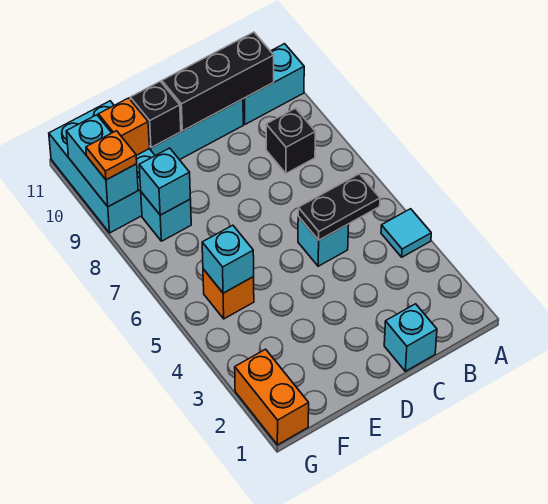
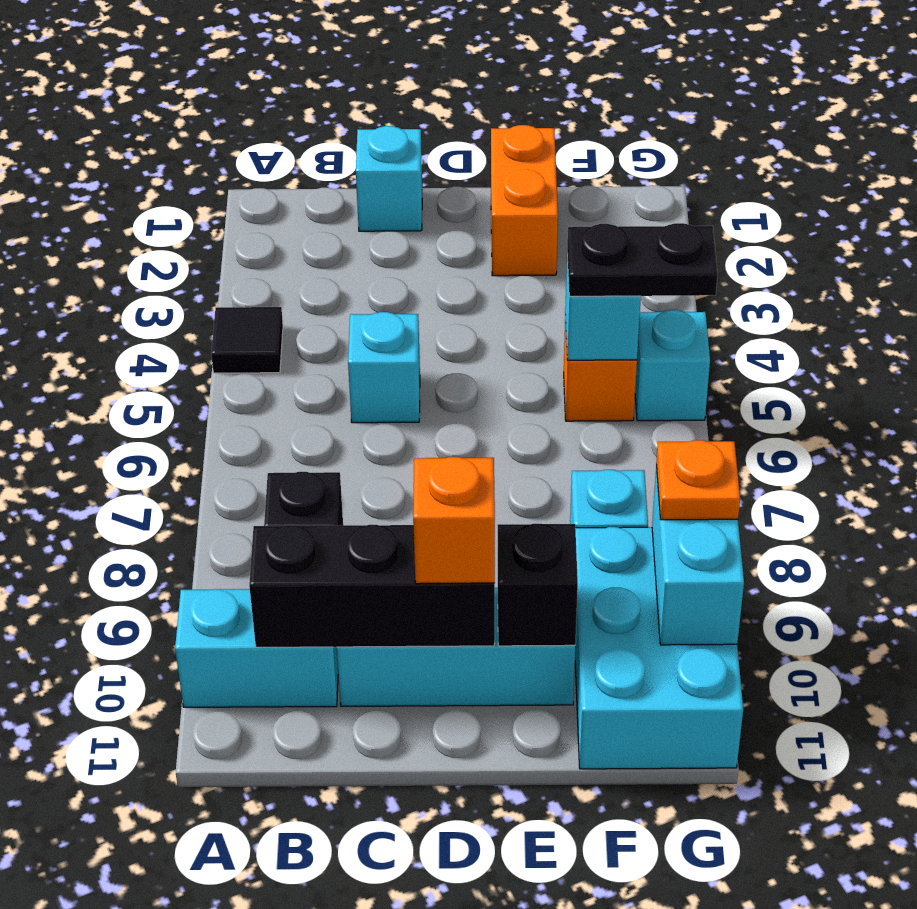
cyan tile A4 level 1 -> black tile A4 level 1
black plate B5:C5 level 2 -> black plate F5:G5 level 3
cyan brick F8 level 2 -> cyan brick G5 level 1
orange brick F10 level 2 -> orange brick D10 level 3
orange brick G1:G2 level 1 -> orange brick E1:E2 level 1

